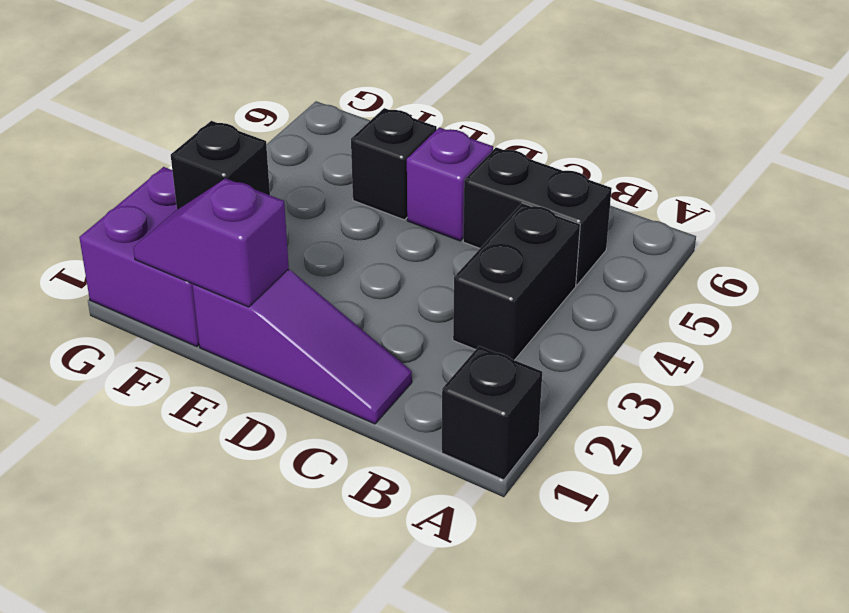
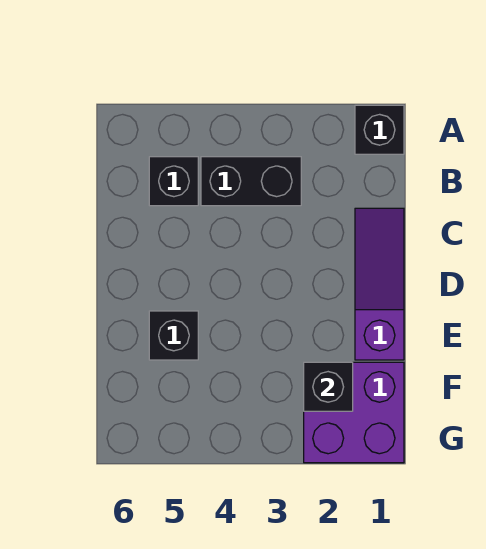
black brick B5:C5 level 1 -> black brick B5 level 1
purple brick D5 level 1 -> none
purple slope E1:F1 level 2 top E -> none

